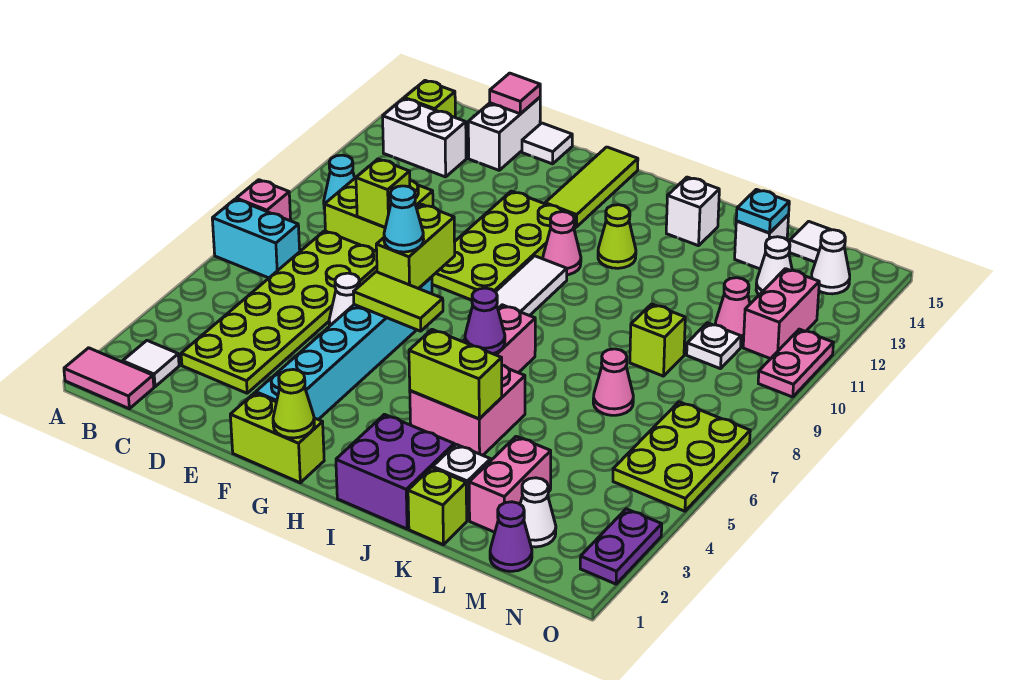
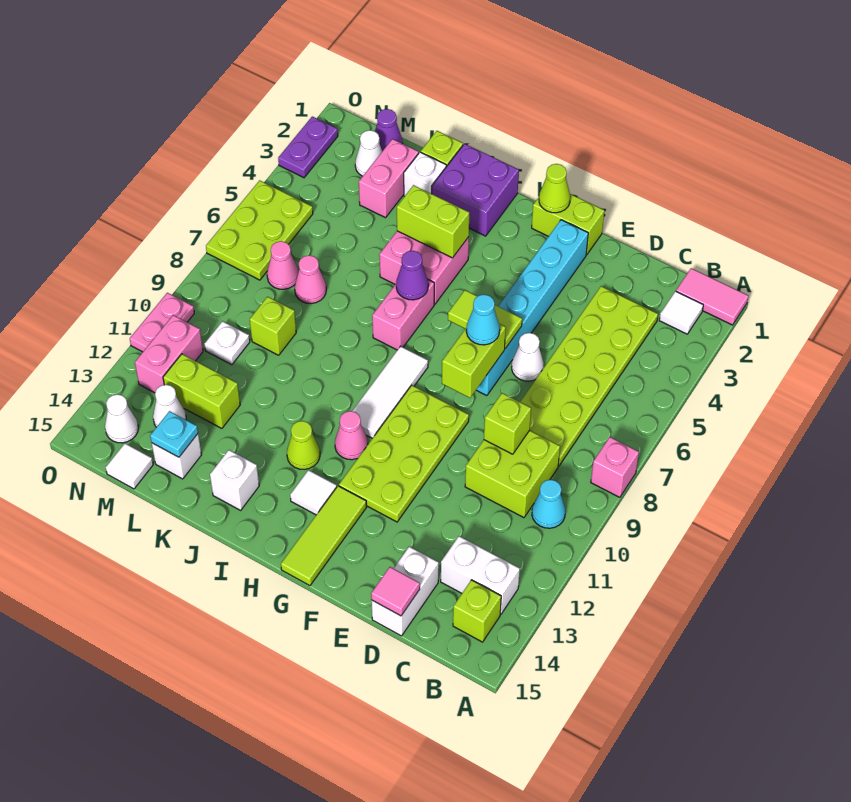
cyan brick A7:B7 level 1 -> none
white tile E15 level 1 -> white tile H13 level 1
none -> lime brick L12:M12 level 1
pink cone M11 level 1 -> pink cone M7 level 1

